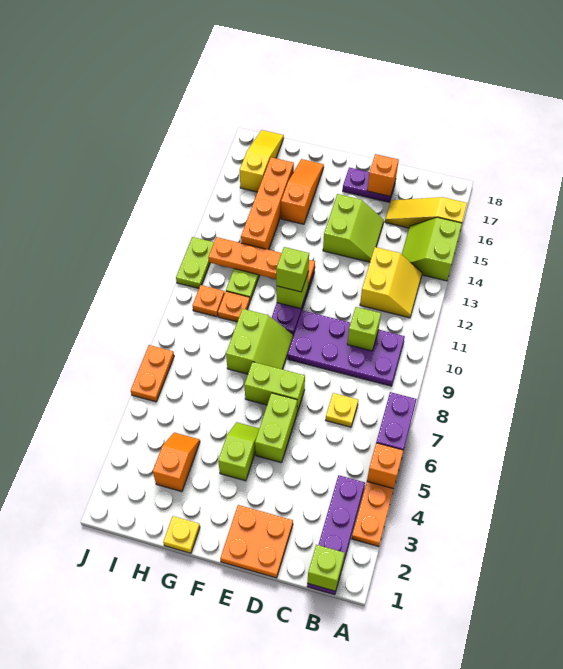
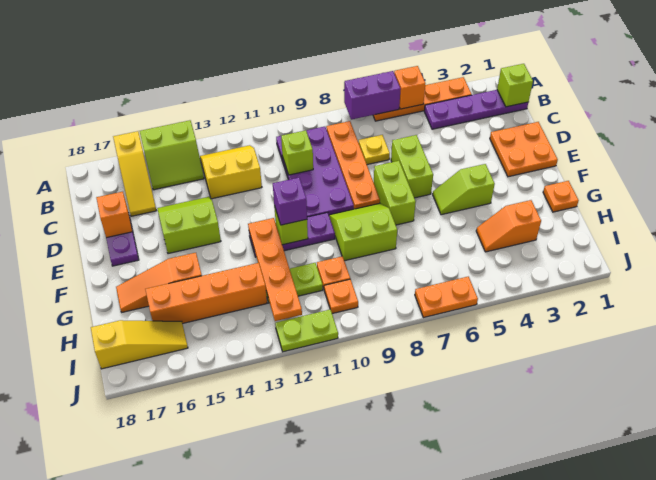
none -> orange plate B8:E8 level 1
lime brick E5:E6 level 1 -> lime brick D6:E6 level 1
lime brick F11 level 3 -> purple brick F11 level 3
yellow plate G1 level 1 -> orange plate G1 level 1
yellow slope I16:I18 level 1 top 16 -> yellow slope I16:I18 level 1 top 18

